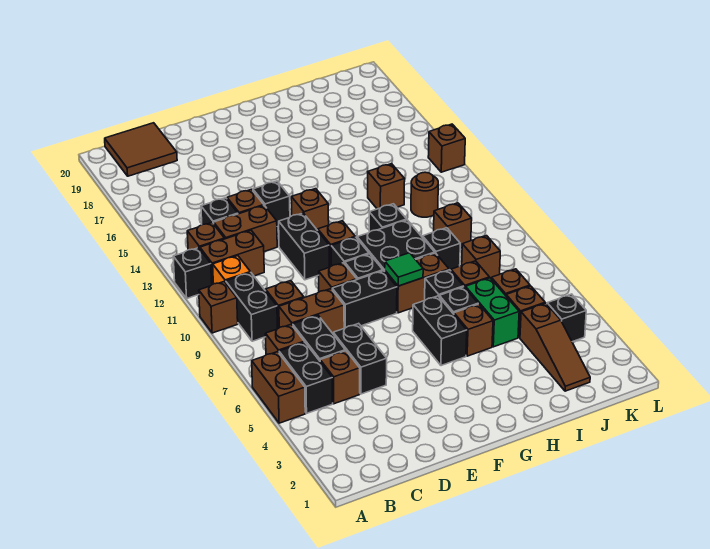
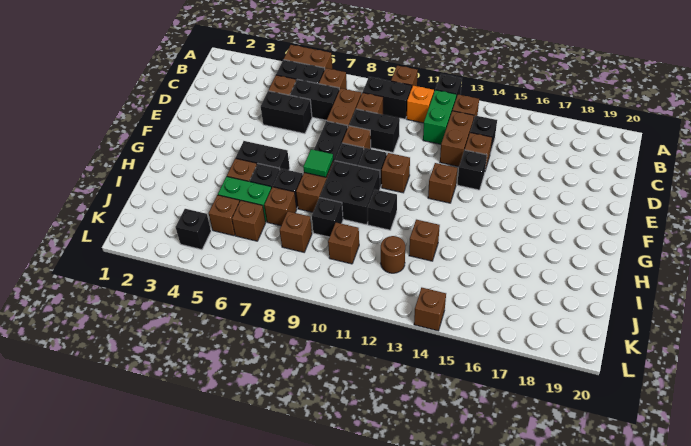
brown brick B12:C12 level 1 -> green brick B12:C12 level 1
brown tile B19:C20 level 1 -> none
black brick E11:E12 level 1 -> black brick D9:D10 level 1
brown slope J2:J4 level 1 top 4 -> none

